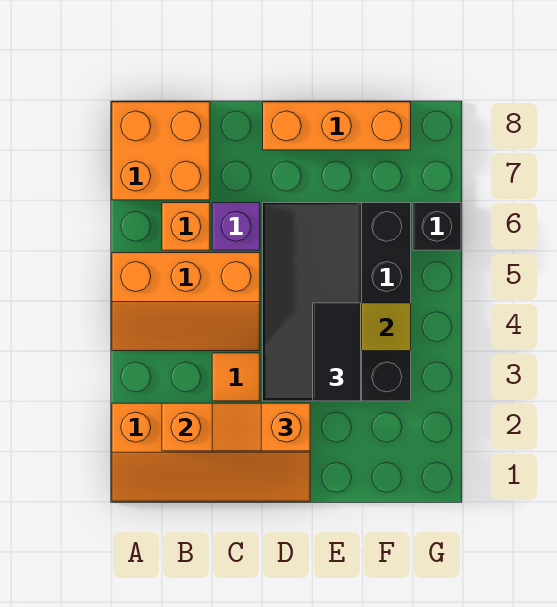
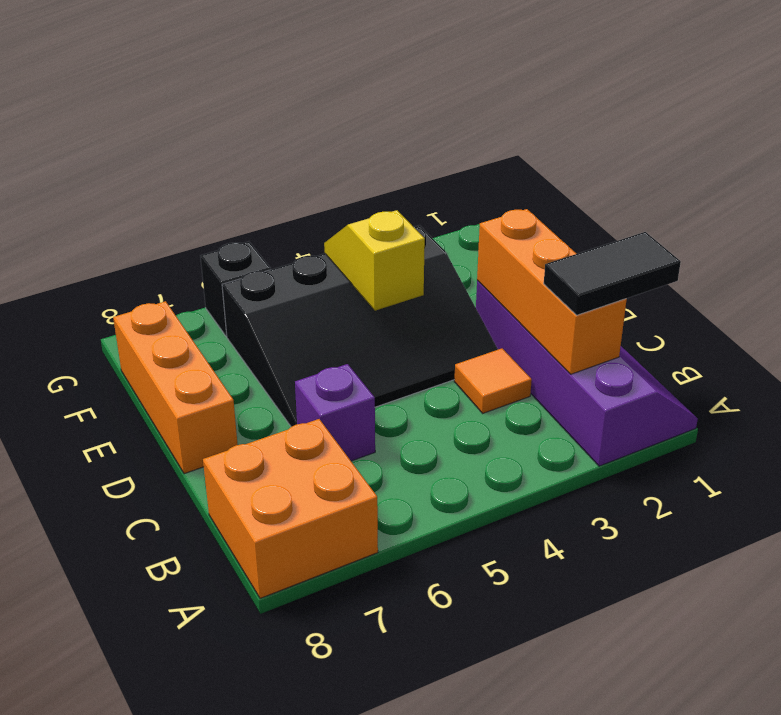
orange slope A1:D2 level 1 top 2 -> purple slope A1:D2 level 1 top 2
orange slope A4:C5 level 1 top 5 -> none
orange brick B6 level 1 -> none
orange slope C2:D2 level 3 top D -> none
black tile E3:E4 level 3 -> black tile B1:B2 level 3

